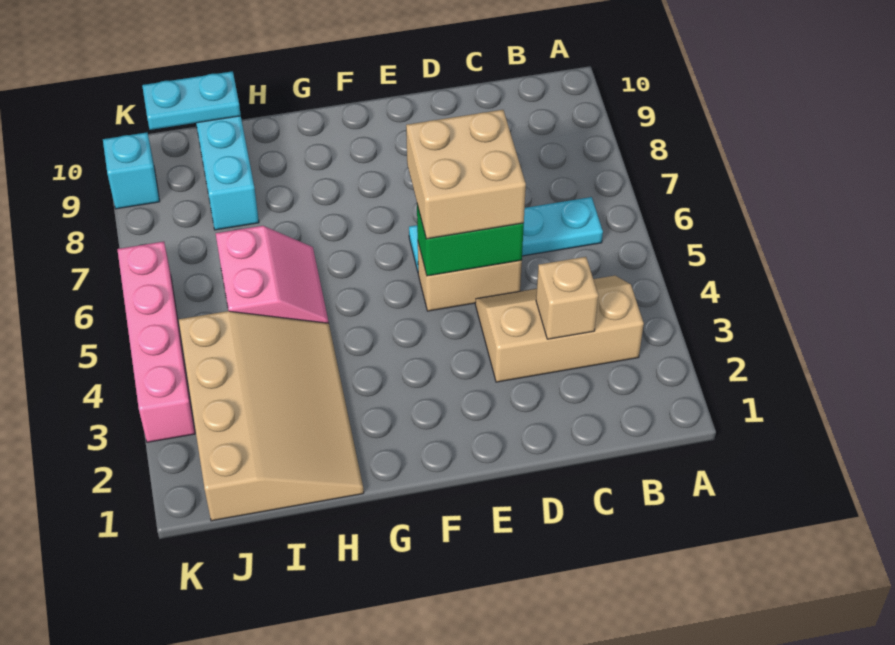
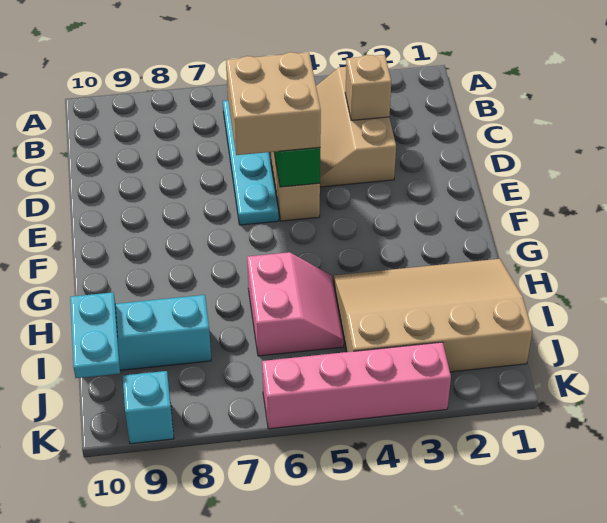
pink slope H5:I6 level 1 top I -> pink slope H5:I6 level 1 top 6

